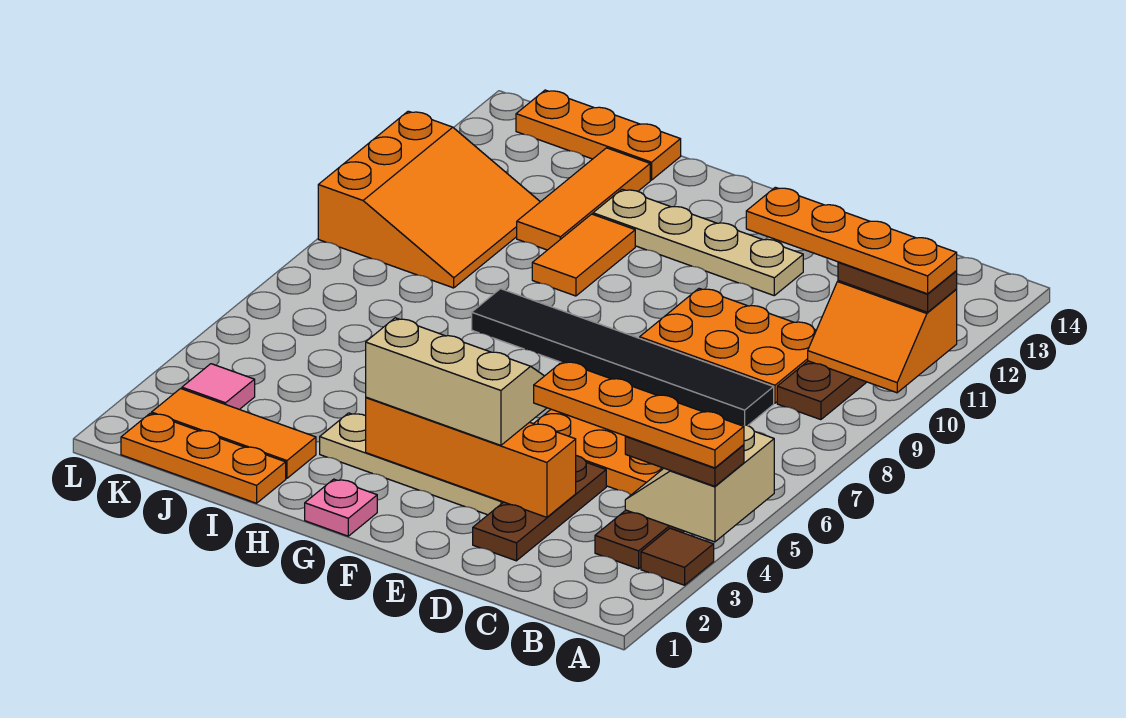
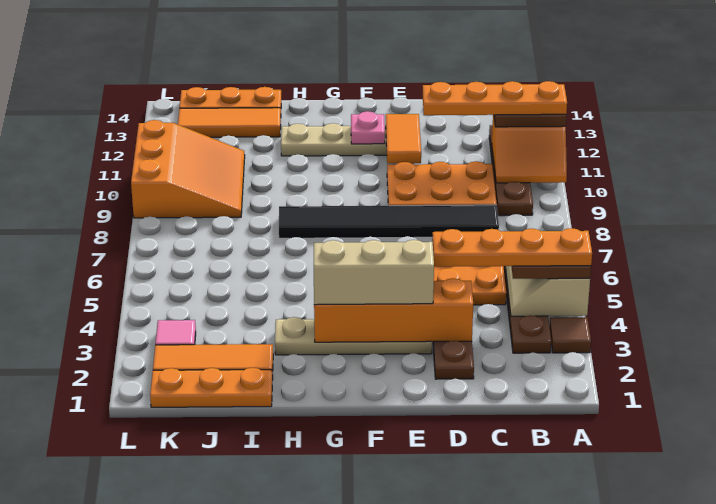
pink plate G1 level 1 -> pink plate F12 level 2
orange tile H10:H11 level 1 -> orange tile E11:E12 level 2
orange tile I11:I13 level 1 -> orange tile I13:K13 level 1

